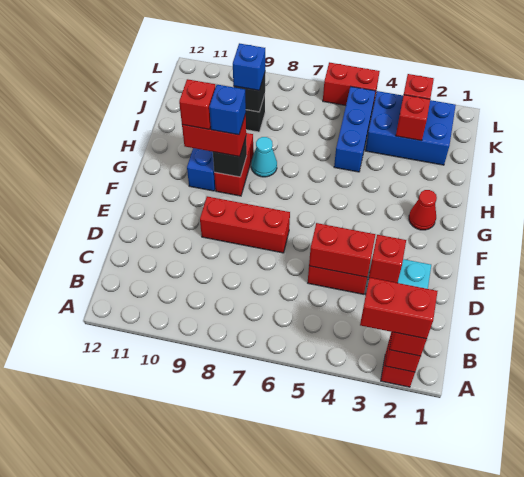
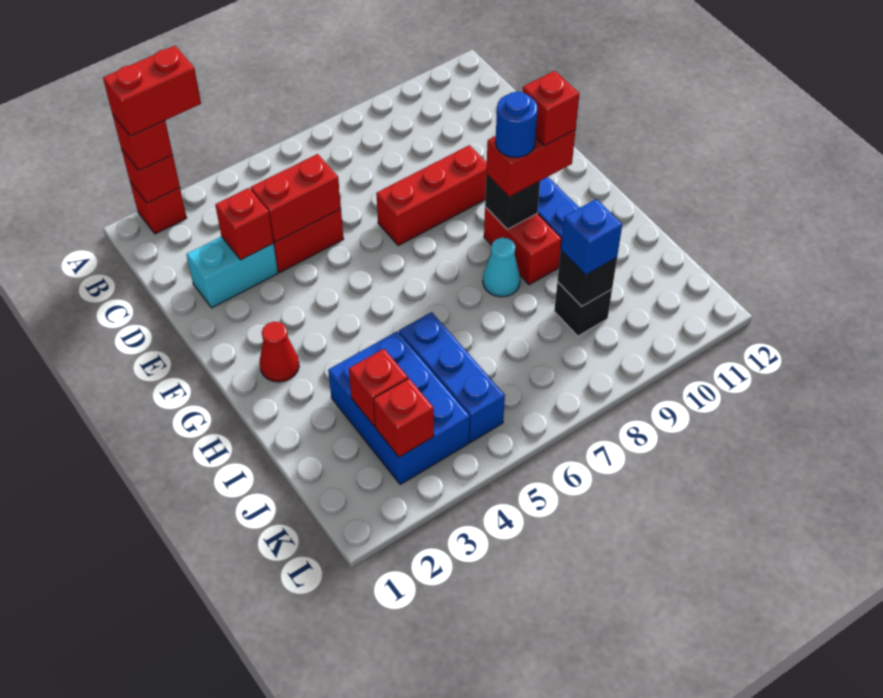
blue brick G9 level 4 -> blue round brick G9 level 4
blue brick J2:K4 level 1 -> blue brick I3:K4 level 1
red brick L5:L6 level 1 -> none

